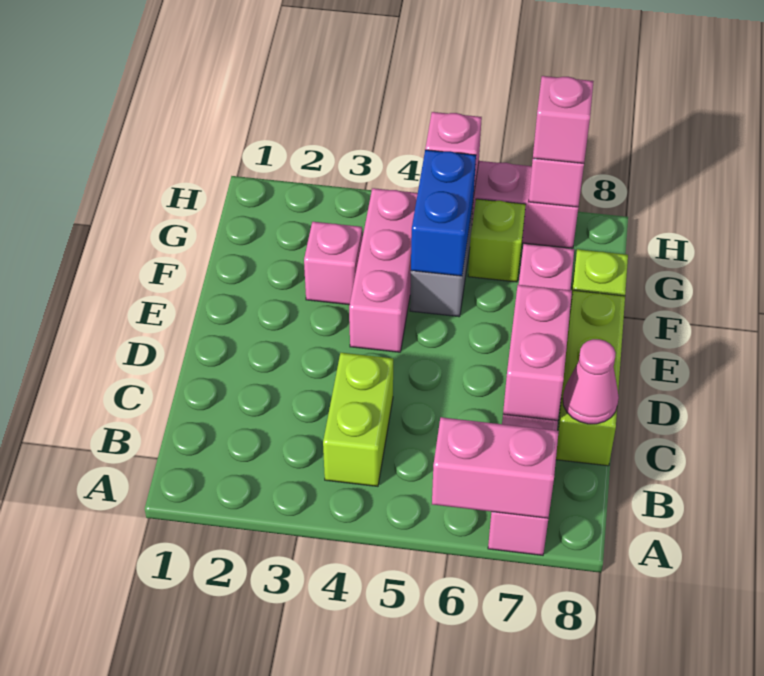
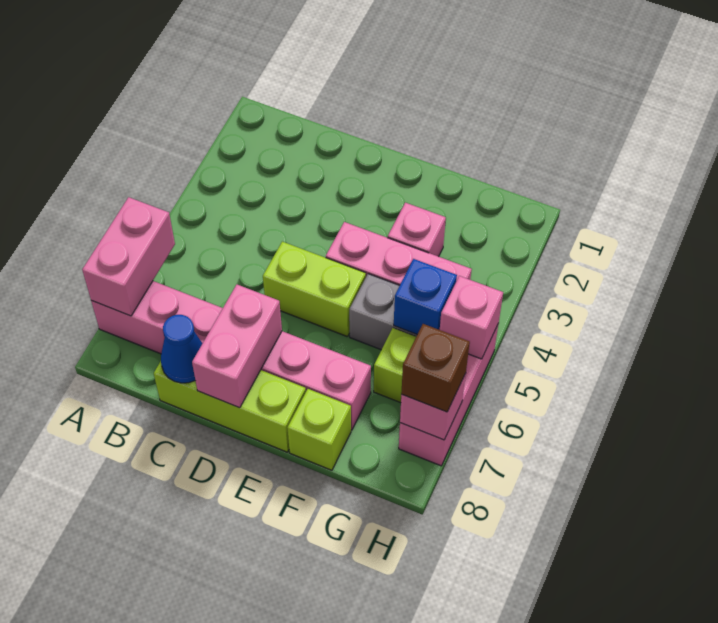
lime brick B4:C4 level 1 -> lime brick D5:E5 level 1
pink brick C7:D7 level 2 -> pink brick D7:D8 level 2
pink cone C8 level 2 -> blue cone C8 level 2
blue brick F5:G5 level 2 -> blue brick G5 level 2
pink brick H7 level 3 -> brown brick H7 level 3

